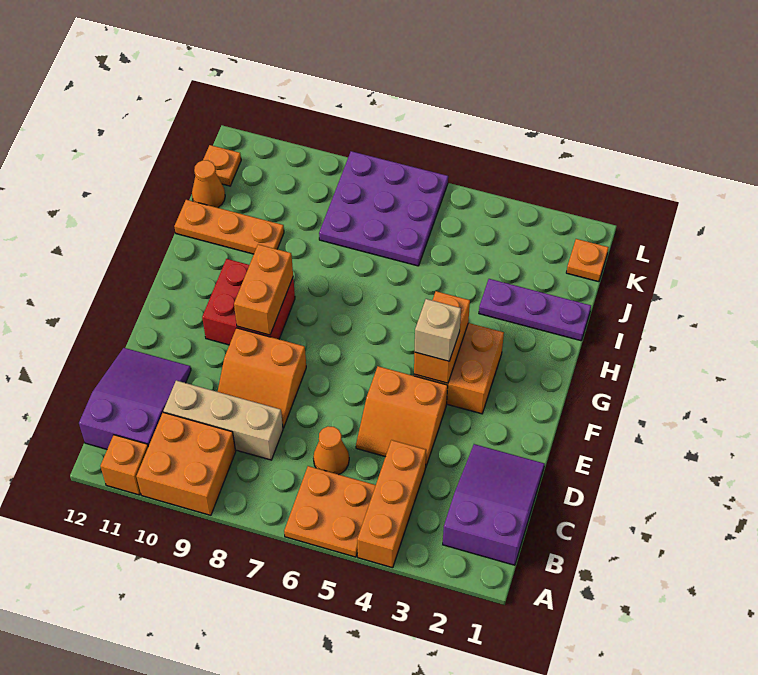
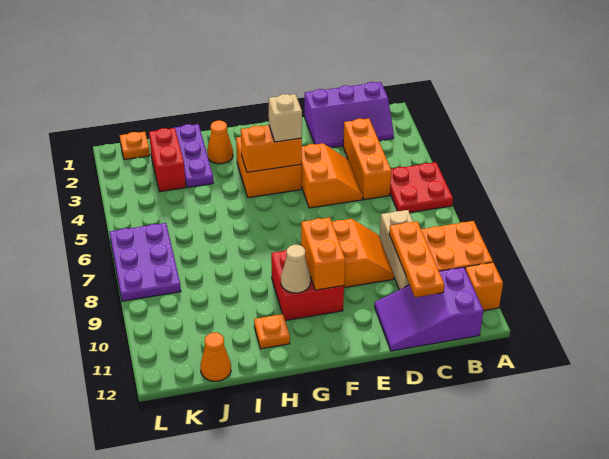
orange brick A4:C4 level 1 -> orange brick C3:C5 level 1
orange plate A5:B6 level 1 -> red plate A5:B6 level 1
purple slope B1:D2 level 1 top B -> purple slope B1:D2 level 1 top 1
orange cone C6 level 1 -> orange cone H2 level 1
orange brick F9:G9 level 2 -> orange brick F9:F10 level 2
none -> tan cone G10 level 2
orange plate I10:I12 level 1 -> orange plate C9:C11 level 2
none -> red brick J2:J3 level 1
purple plate J6:L8 level 1 -> purple plate K6:L8 level 1
orange plate K12 level 1 -> orange plate H11 level 1

